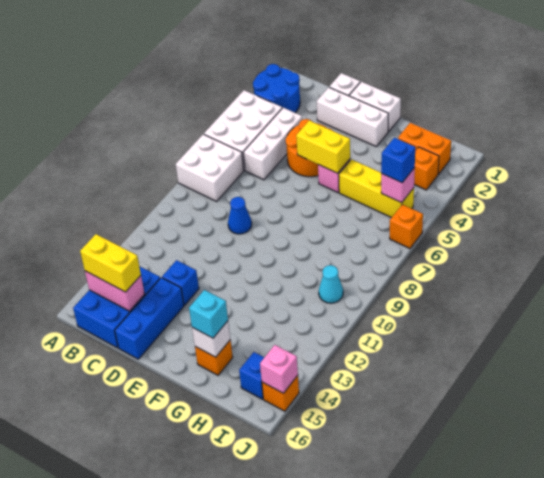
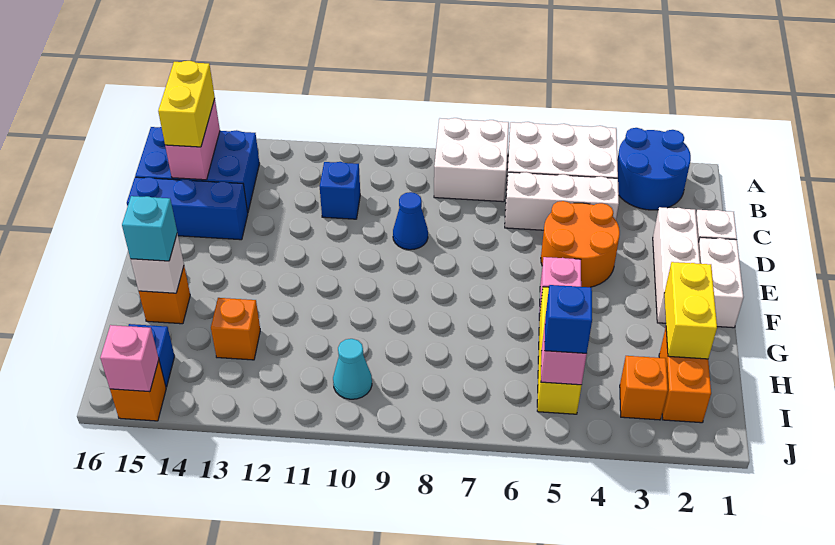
blue brick D13 level 1 -> blue brick C11 level 1
yellow brick E5:F5 level 2 -> yellow brick G2:H2 level 2
orange brick J6 level 1 -> orange brick H13 level 1

